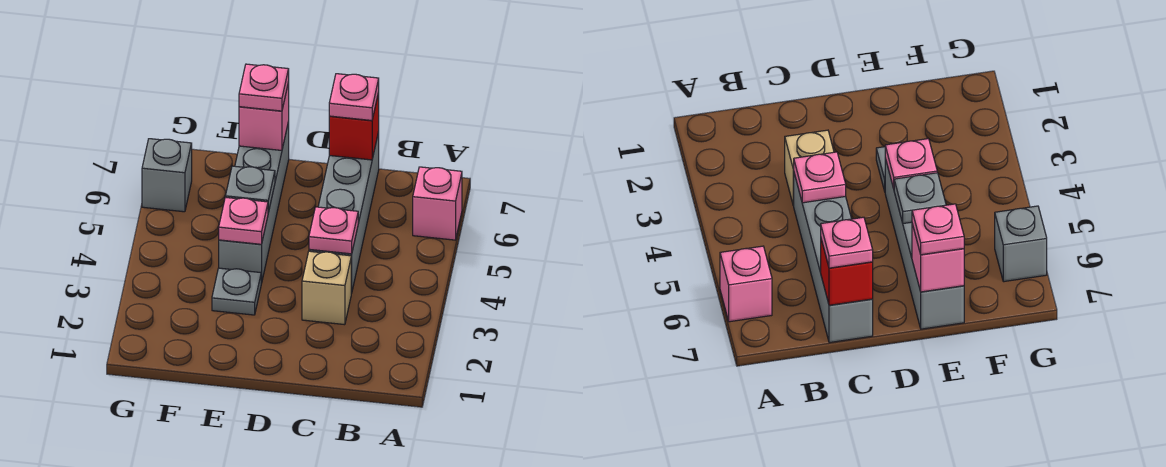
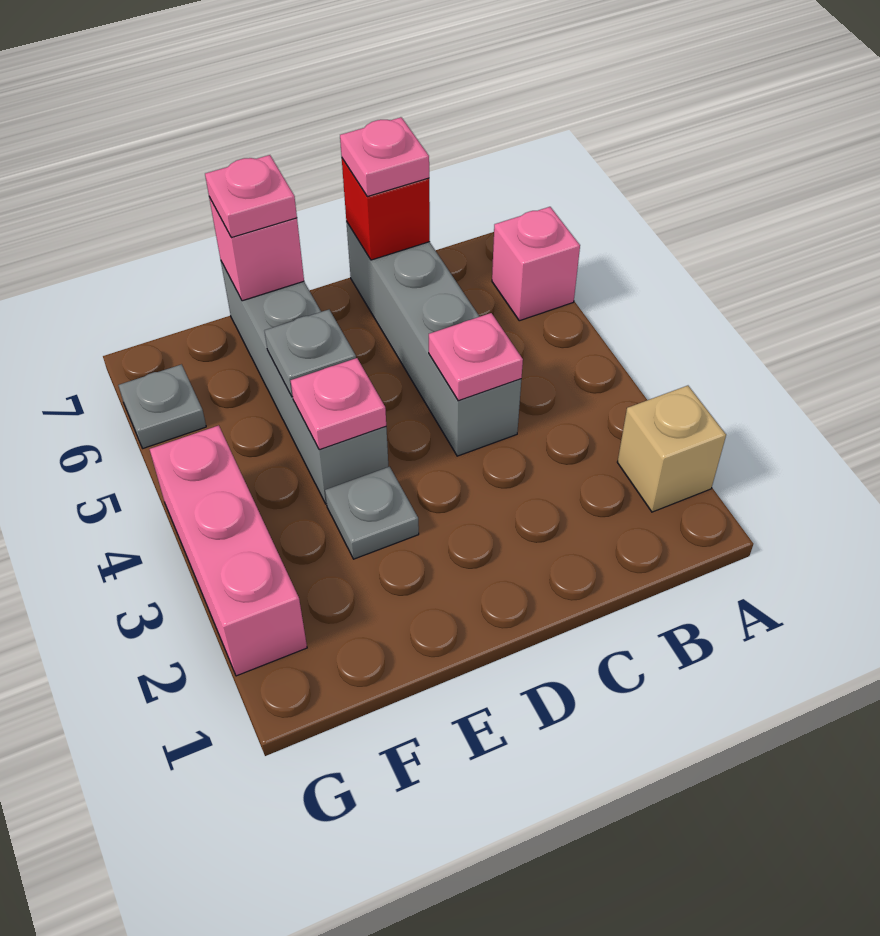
tan brick C3 level 1 -> tan brick A2 level 1
none -> pink brick G2:G4 level 1
grey brick G6 level 1 -> grey plate G6 level 1

